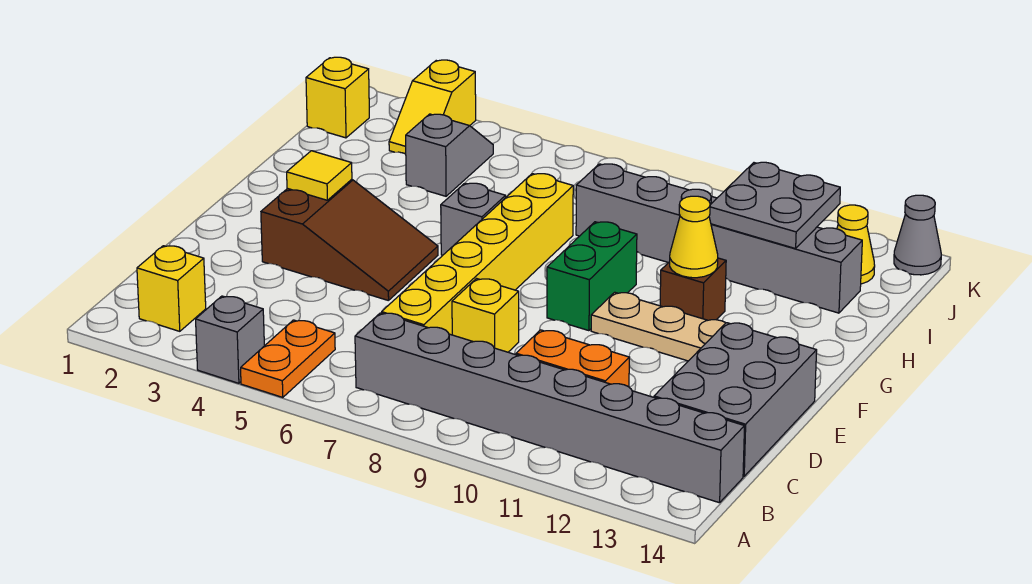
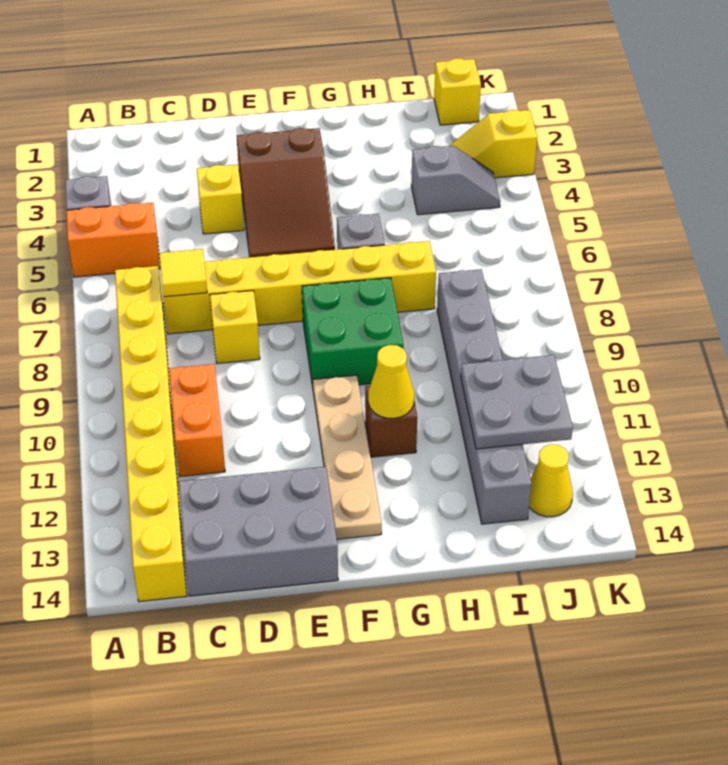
orange plate A5:B5 level 1 -> orange brick A5:B5 level 1
yellow brick B2 level 1 -> yellow brick D4 level 1
grey brick B7:B14 level 1 -> yellow brick B7:B14 level 1
yellow tile F3 level 2 -> yellow tile C7 level 2
green brick F9:G9 level 1 -> green brick F8:G9 level 1
grey cone K14 level 1 -> none

